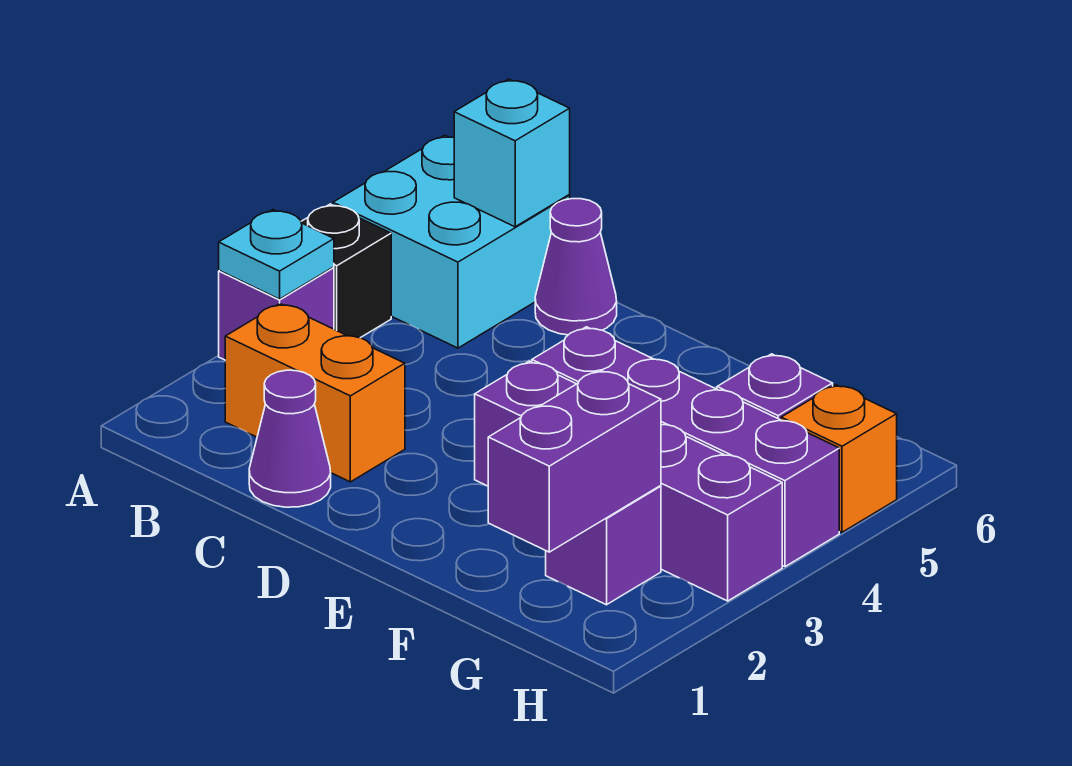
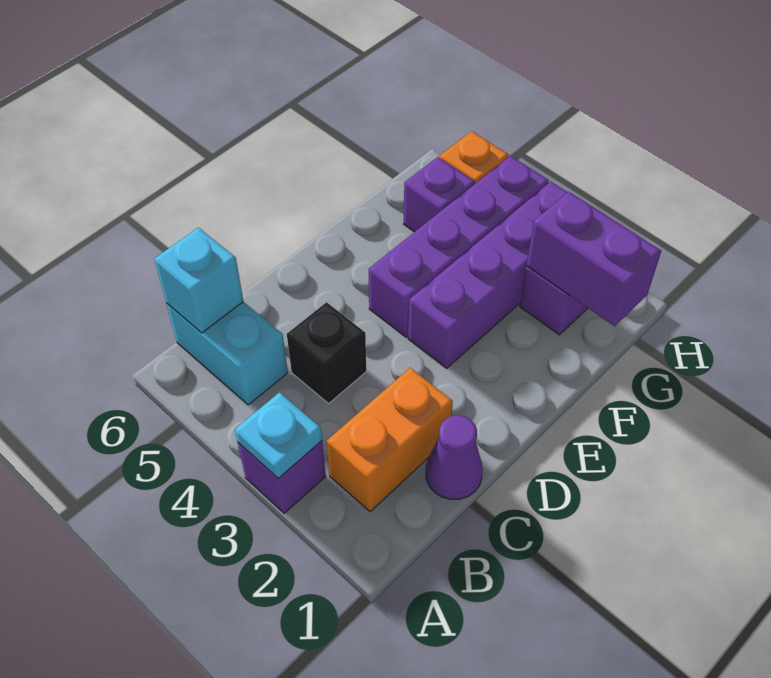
black brick A4 level 1 -> black brick C4 level 1
cyan brick A5:B6 level 1 -> cyan brick B5:B6 level 1
purple cone C6 level 1 -> none

